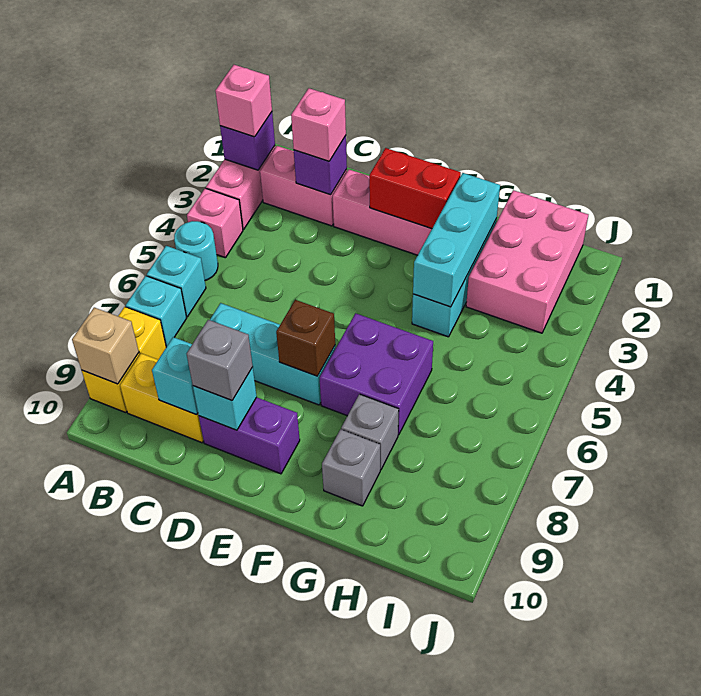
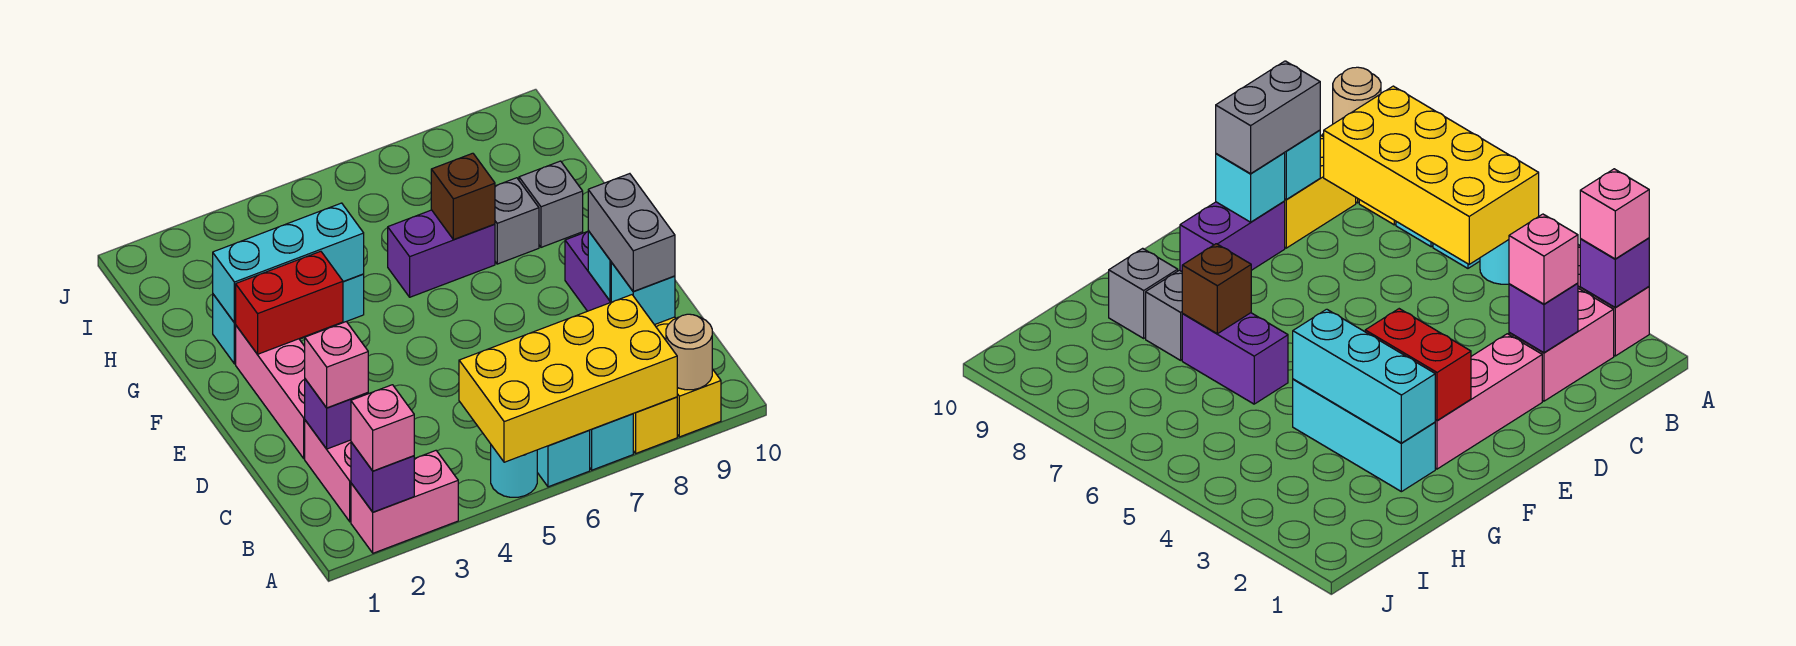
pink brick A4 level 1 -> none
none -> yellow brick A5:B8 level 2
tan brick A9 level 2 -> tan round brick A9 level 2
cyan brick C7:E7 level 1 -> none
grey brick D9 level 3 -> grey brick C9:D9 level 3
red brick E2:F2 level 2 -> red brick F2:F3 level 2
brown brick E7 level 2 -> brown brick G7 level 2
purple brick F6:G7 level 1 -> purple brick G6:G7 level 1
pink brick H1:I3 level 1 -> none

